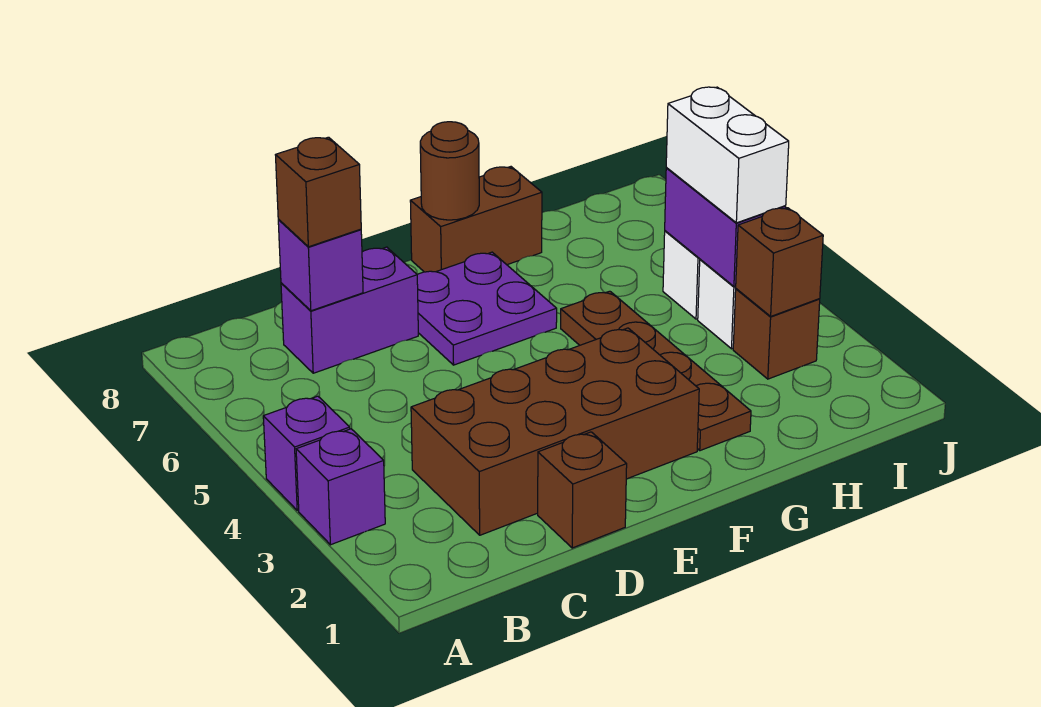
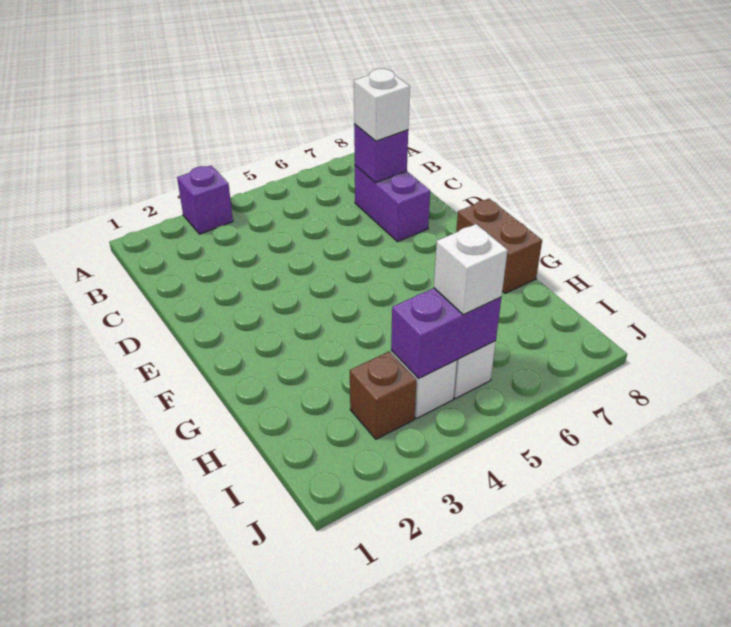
purple brick A4 level 1 -> none
brown brick C2:F3 level 1 -> none
brown brick C7 level 3 -> white brick C7 level 3
brown brick D1 level 1 -> none
purple plate E6:F7 level 1 -> none
brown round brick F8 level 2 -> none
brown plate G2:G5 level 1 -> none
brown brick I3 level 2 -> none
white brick I4:I5 level 3 -> white brick I5 level 3

